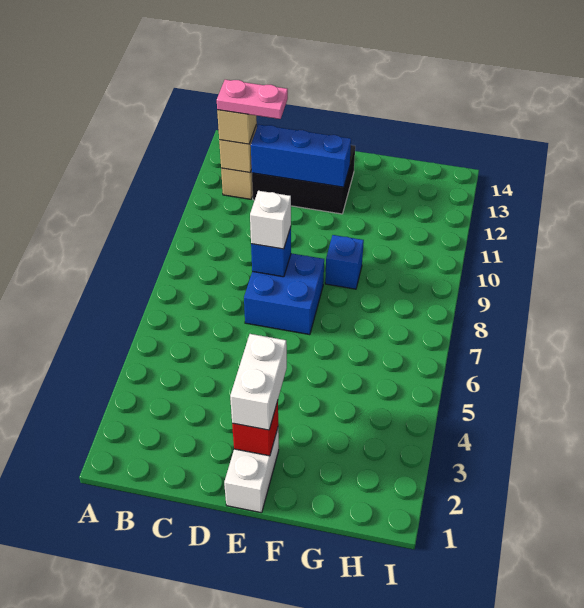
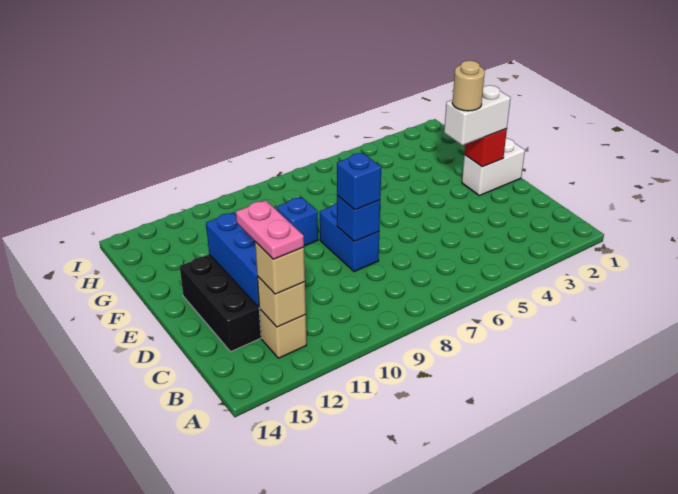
blue brick D7:E8 level 1 -> blue brick D8:E8 level 1
white brick D8 level 3 -> blue brick D8 level 3
none -> tan round brick E3 level 4

